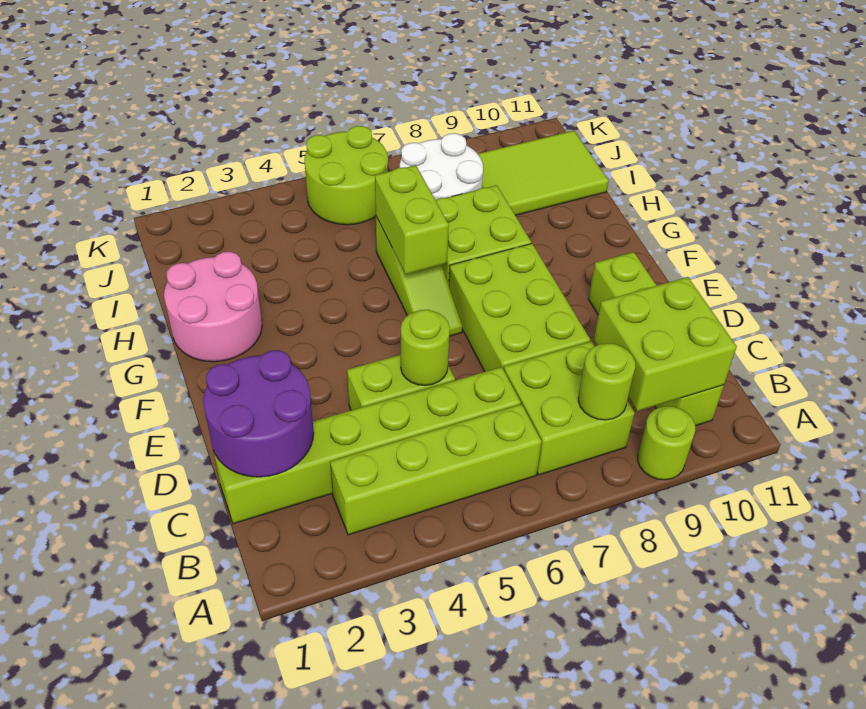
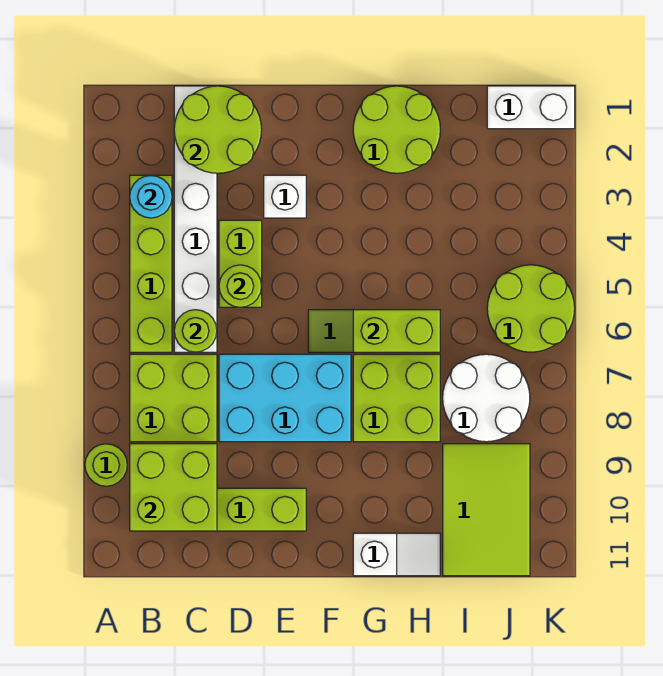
none -> cyan round brick B3 level 2
lime round brick B8 level 2 -> lime round brick C6 level 2
lime brick C1:C6 level 1 -> white brick C1:C6 level 1
purple round brick C1:D2 level 2 -> lime round brick C1:D2 level 2
lime brick D7:F8 level 1 -> cyan brick D7:F8 level 1
none -> white brick E3 level 1
pink round brick G1:H2 level 1 -> lime round brick G1:H2 level 1
none -> white slope G11:H11 level 1 top G
none -> white brick J1:K1 level 1

